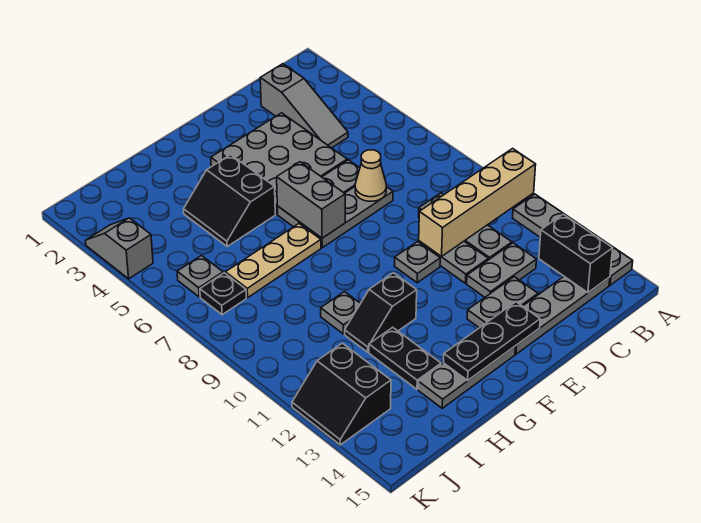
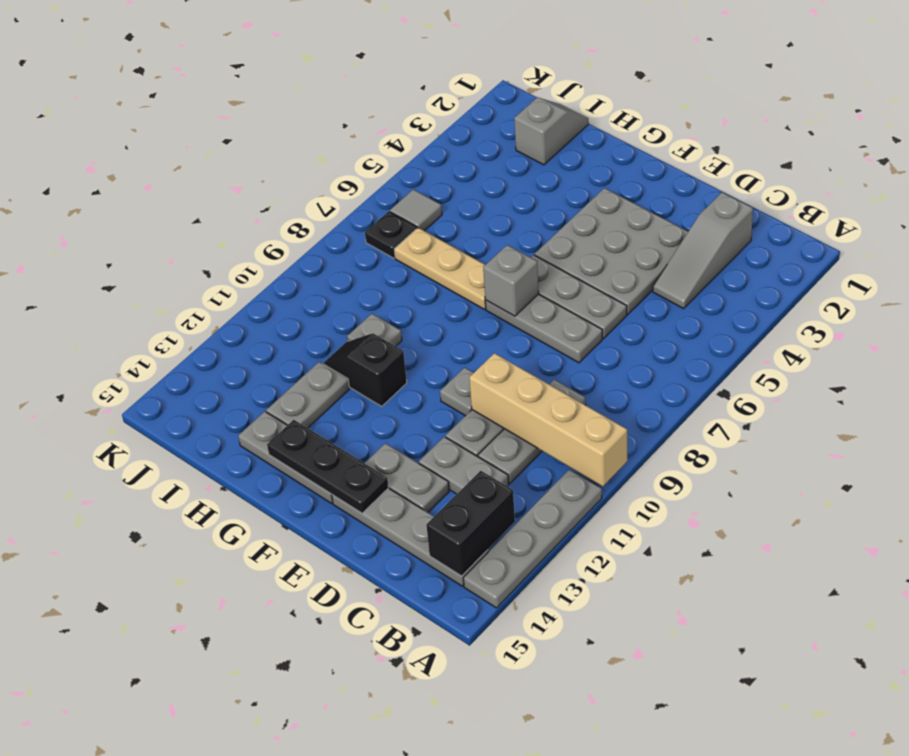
tan cone D7 level 2 -> none
grey brick F6:F7 level 2 -> grey brick F7 level 2
black slope G4:H5 level 1 top G -> none
black plate H12:H13 level 1 -> grey plate H12:H13 level 1
grey plate J6 level 1 -> grey tile J6 level 1
black slope J12:K13 level 1 top J -> none
grey slope K3:K4 level 1 top 4 -> grey slope I1:I2 level 1 top 2

